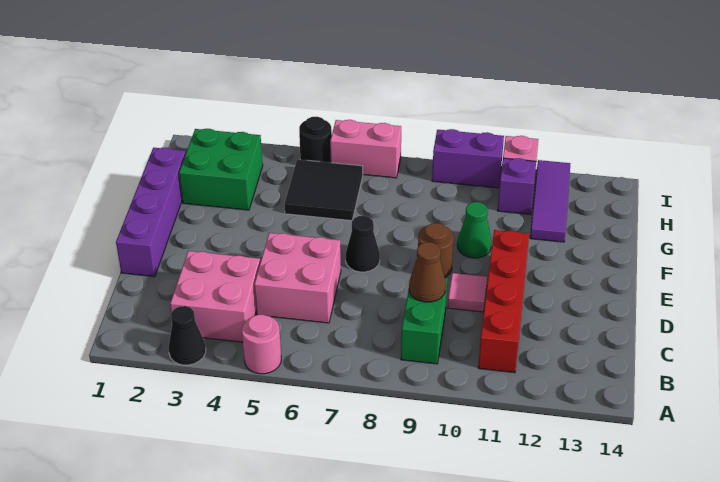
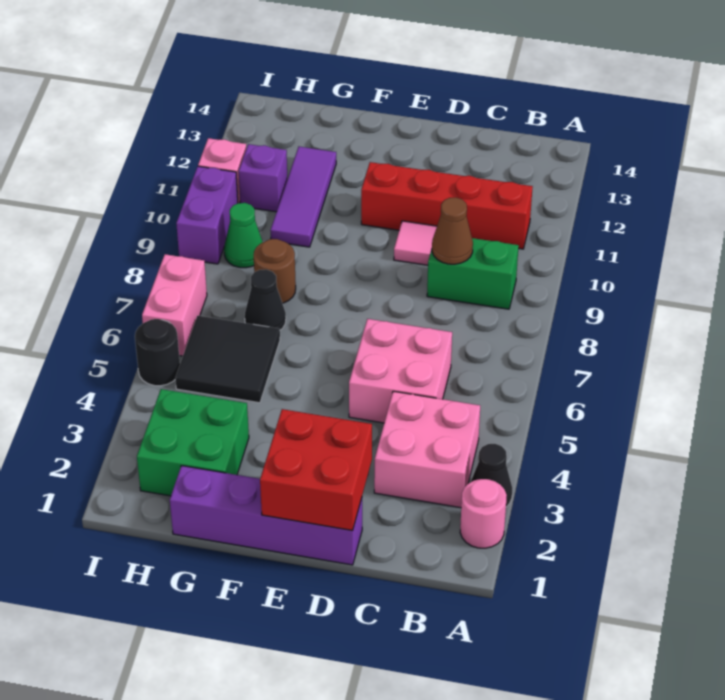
pink round brick A5 level 1 -> pink round brick A2 level 1
none -> red brick D1:E2 level 2
black cone E7 level 1 -> black cone G7 level 1
brown round brick E9 level 1 -> brown round brick G8 level 1
green cone F10 level 1 -> green cone H9 level 1
purple tile G12:I12 level 1 -> purple tile G10:G12 level 1

